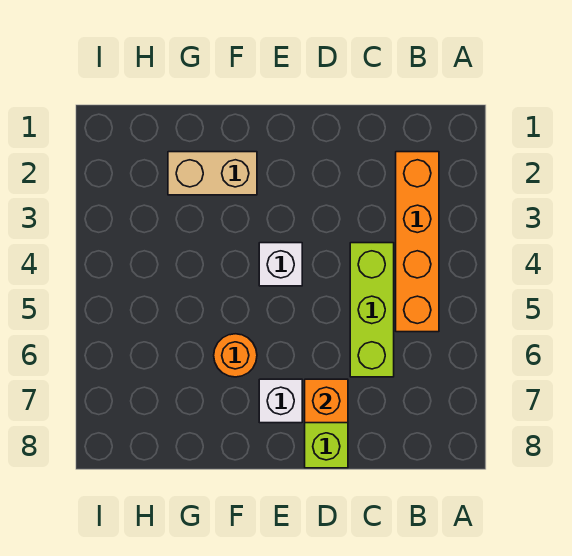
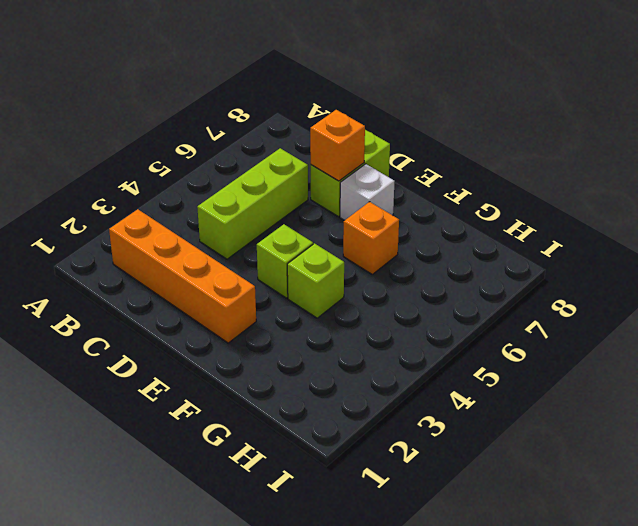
orange brick B2:B5 level 1 -> orange brick B2:E2 level 1
white brick E4 level 1 -> lime brick E4 level 1
tan brick F2:G2 level 1 -> none
none -> lime brick F4 level 1
orange round brick F6 level 1 -> orange brick F6 level 1

